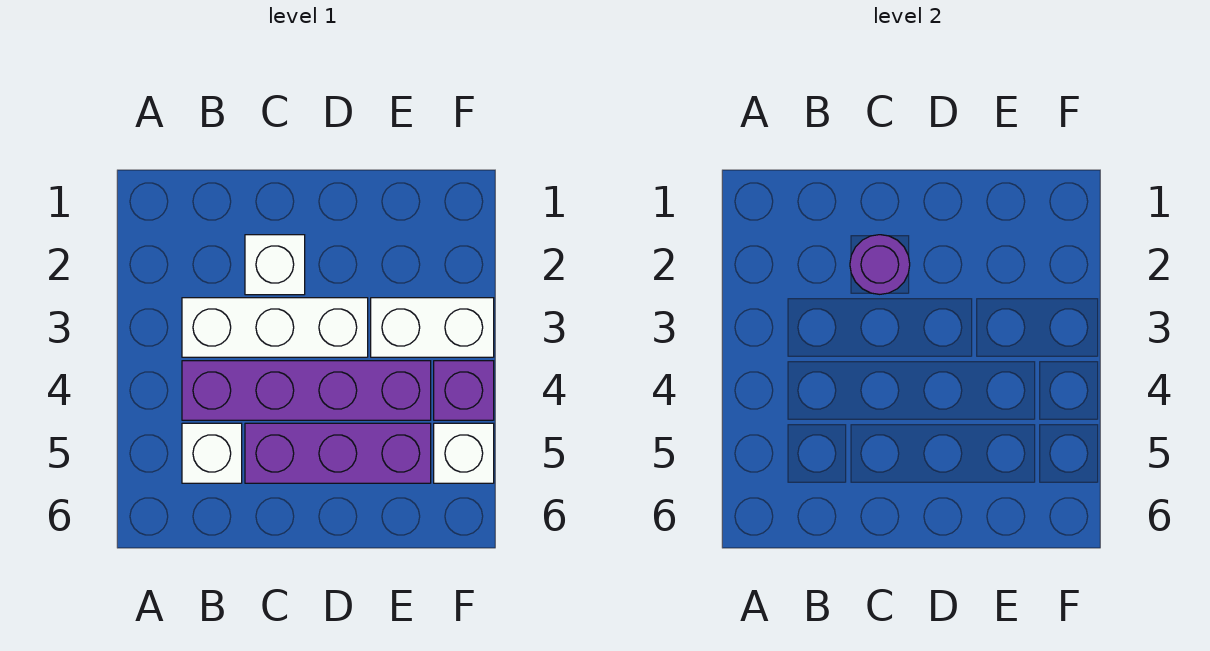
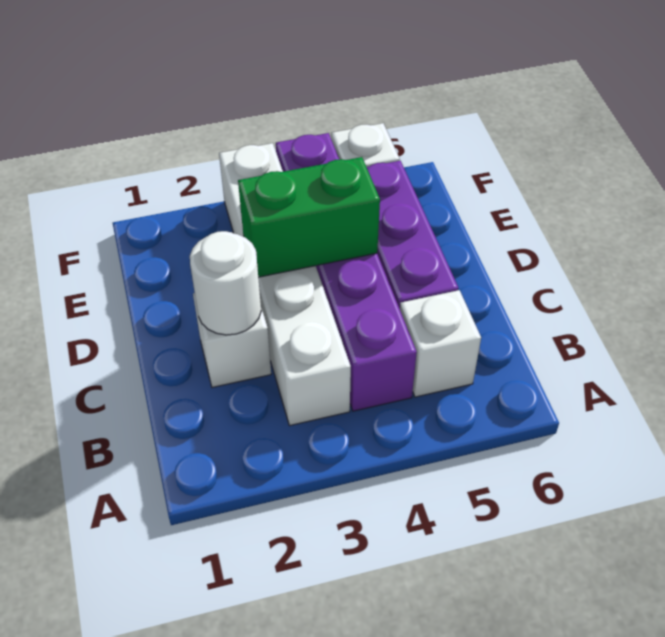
purple round brick C2 level 2 -> white round brick C2 level 2
none -> green brick D3:D4 level 2

